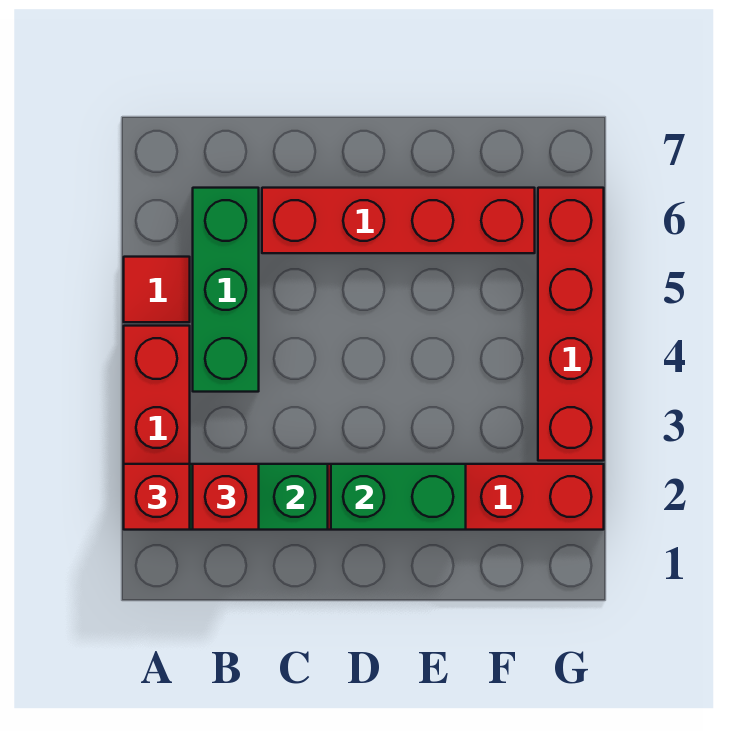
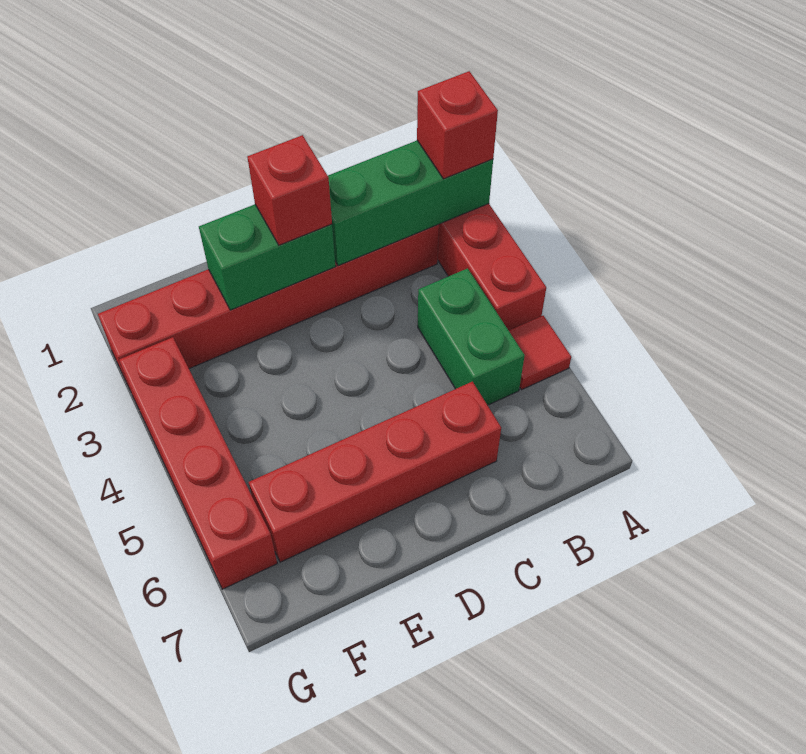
red brick B2 level 3 -> red brick D2 level 3
green brick B4:B6 level 1 -> green brick B4:B5 level 1

